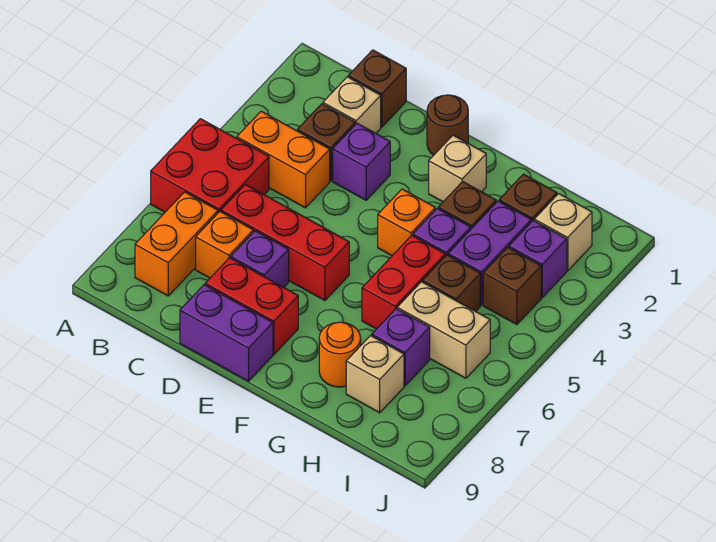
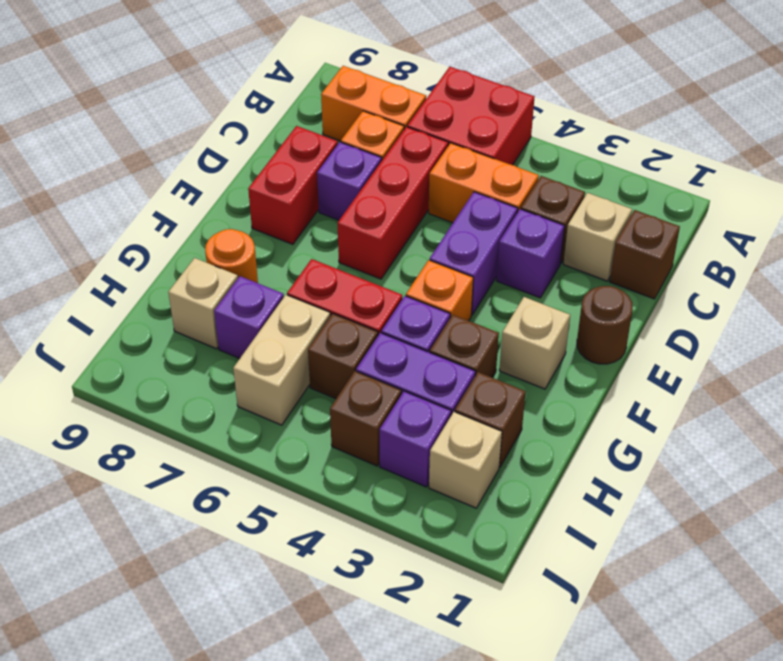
orange brick B4:C4 level 1 -> orange brick C4:C5 level 1
purple brick D9:E9 level 1 -> purple brick D4:E4 level 1

